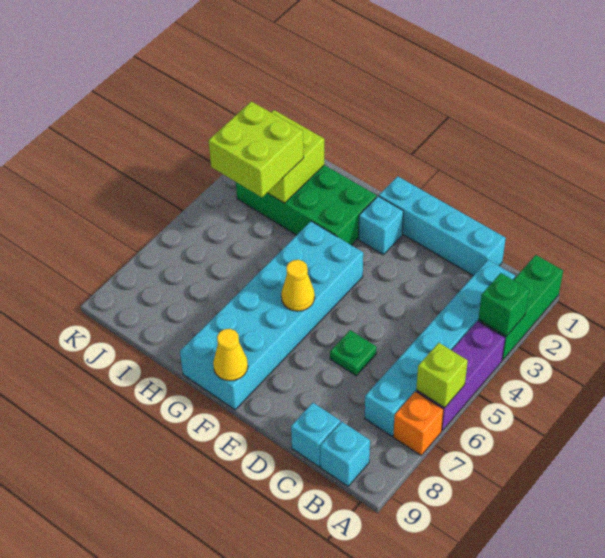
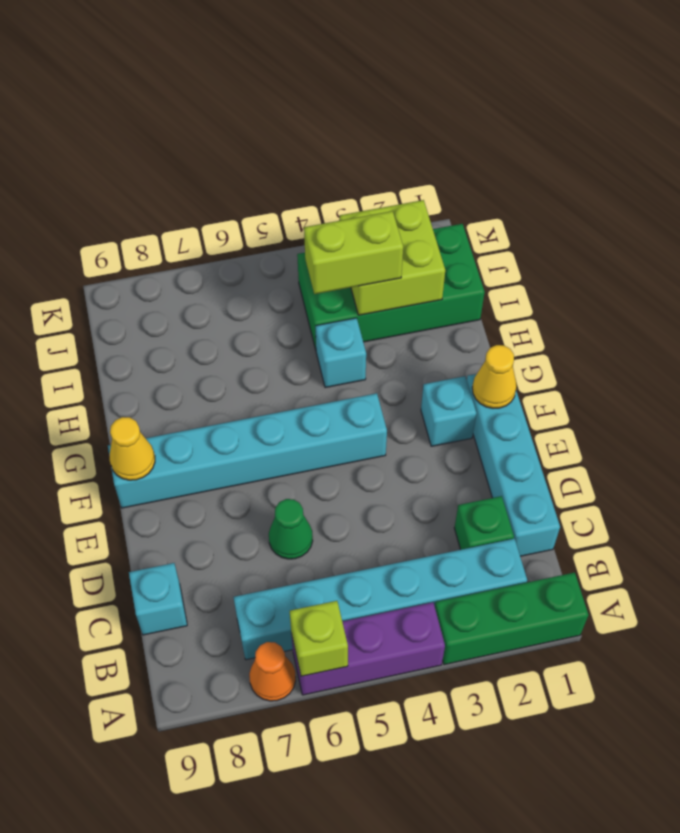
green brick A3 level 2 -> green brick C2 level 1
orange brick A7 level 1 -> orange cone A7 level 1
cyan brick B9 level 1 -> cyan brick H4 level 1
green plate D6 level 1 -> green cone D6 level 1
cyan brick F4:G9 level 1 -> cyan brick F4:F9 level 1
yellow cone F6 level 2 -> yellow cone F1 level 2
green brick G2:J3 level 1 -> green brick I1:J4 level 1
lime brick I3:J4 level 3 -> lime brick I3:I4 level 3

